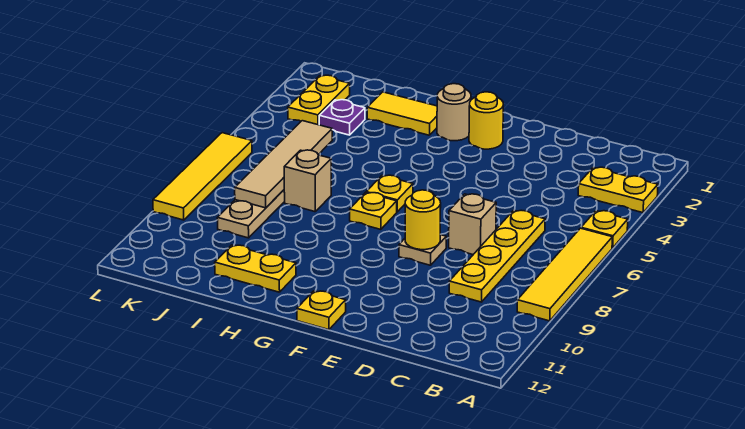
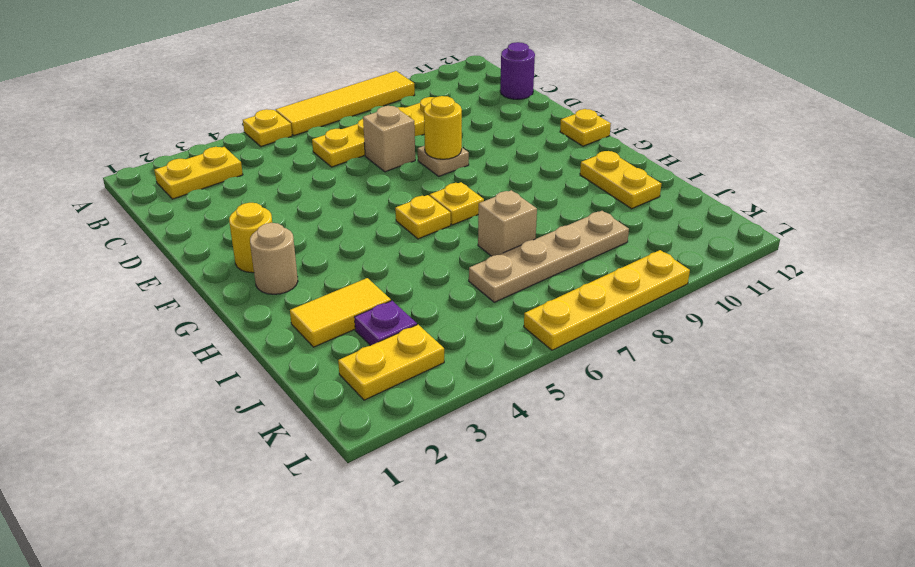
yellow plate A3:B3 level 1 -> yellow plate B2:B3 level 1
none -> purple round brick C12 level 1
yellow tile H2:I2 level 1 -> yellow tile I2:I3 level 1
tan tile J5:J8 level 2 -> none
yellow tile L6:L9 level 1 -> yellow plate L6:L9 level 1

